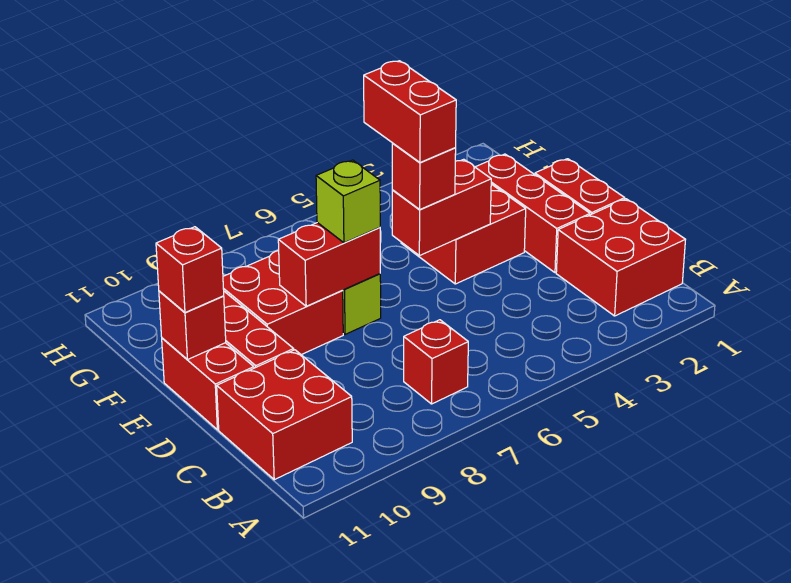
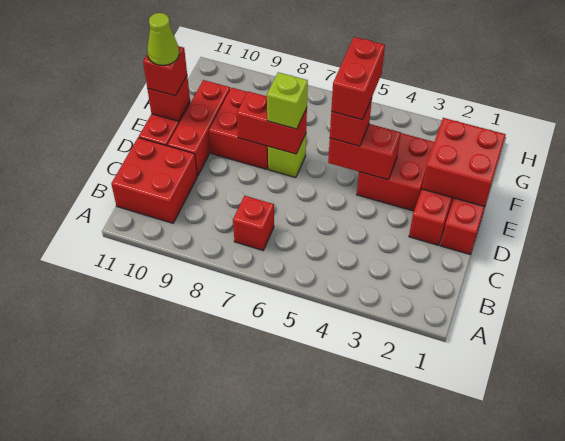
red brick B1:C2 level 1 -> red brick E1:F2 level 2
none -> lime cone E11 level 4

